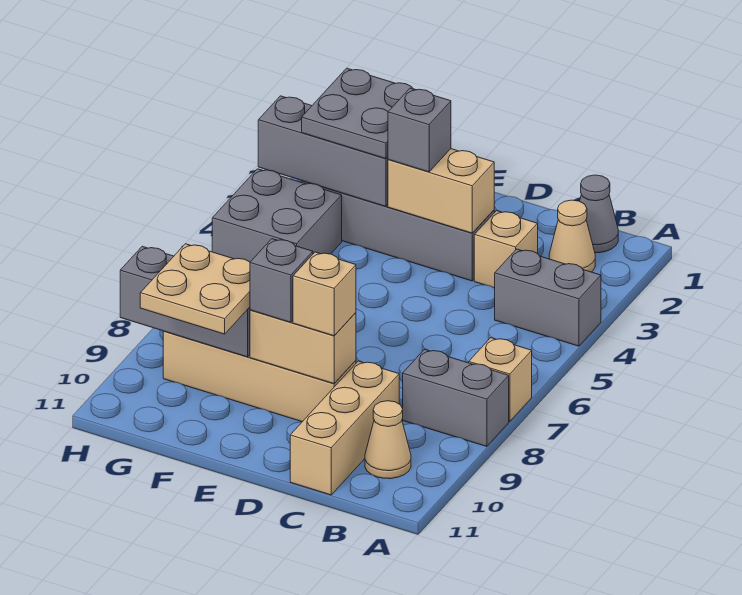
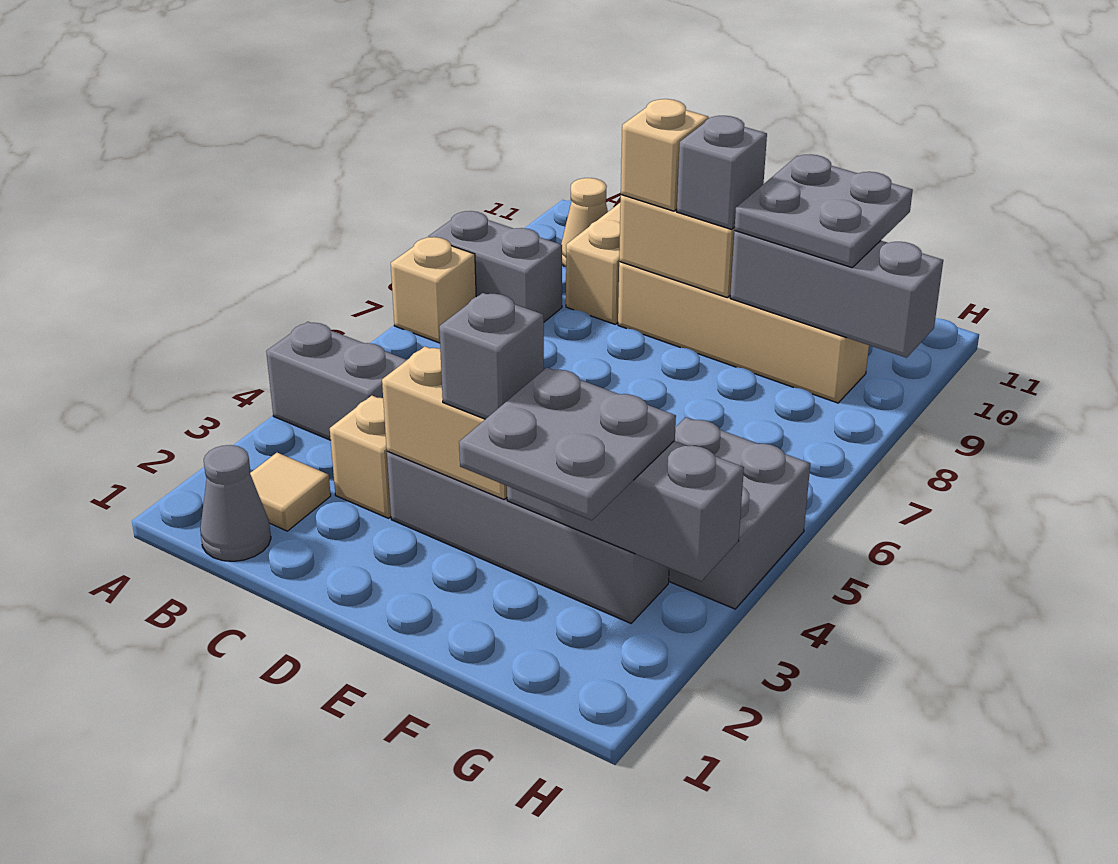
tan cone B2 level 1 -> tan tile B2 level 1
tan plate F9:G10 level 3 -> grey plate F9:G10 level 3

